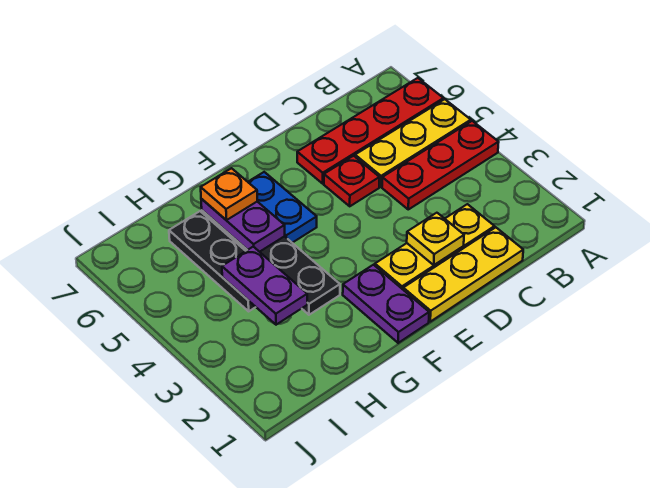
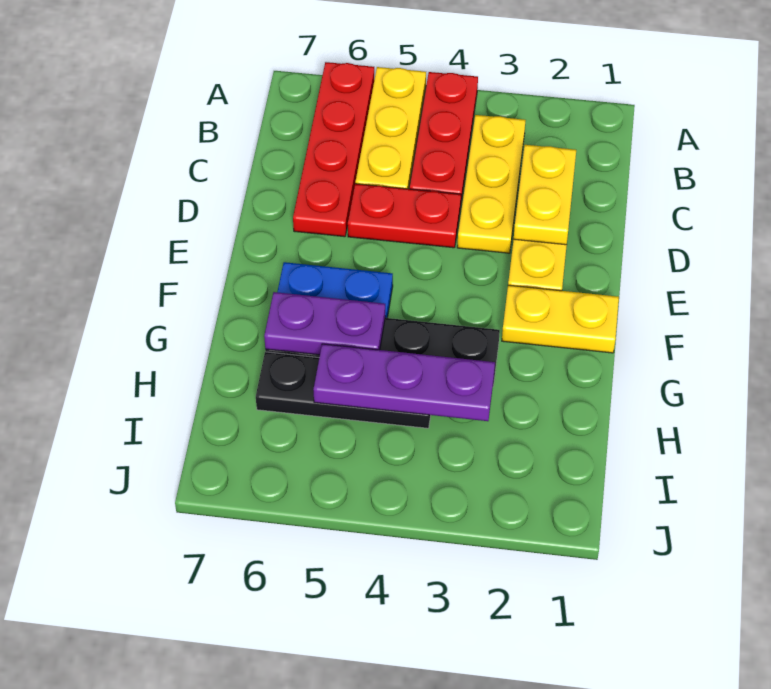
yellow plate C1:E1 level 1 -> yellow plate B3:D3 level 1
yellow plate D2 level 2 -> yellow plate C2:D2 level 2
red plate D5 level 1 -> red plate D4:D5 level 1
purple plate F1:F2 level 1 -> yellow plate F1:F2 level 1
orange plate G6 level 3 -> none
purple plate H3:H4 level 2 -> purple plate H3:H5 level 2

